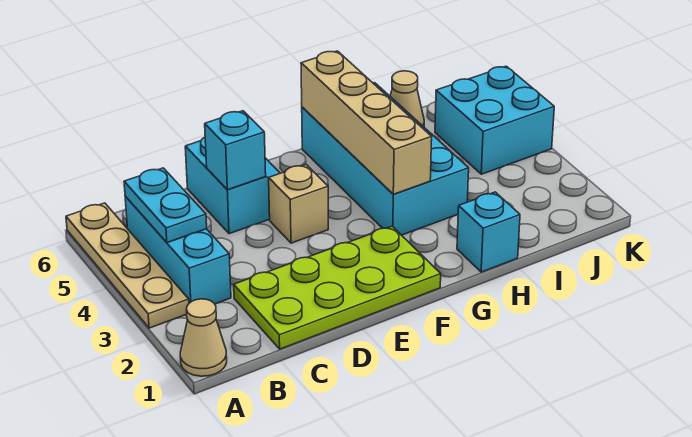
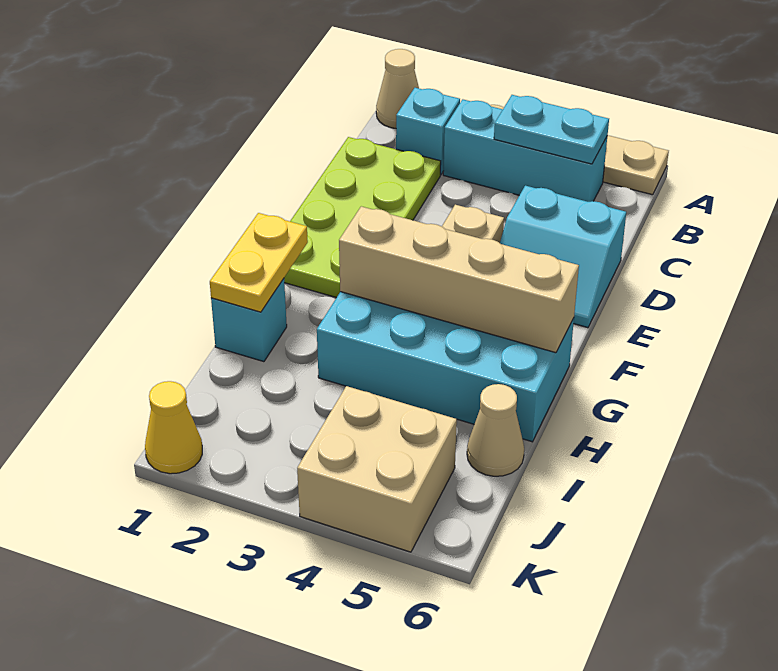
cyan brick D5 level 2 -> cyan brick B2 level 1
none -> yellow plate G1:H1 level 2
cyan brick J4:K5 level 1 -> tan brick J4:K5 level 1
none -> yellow cone K1 level 1

